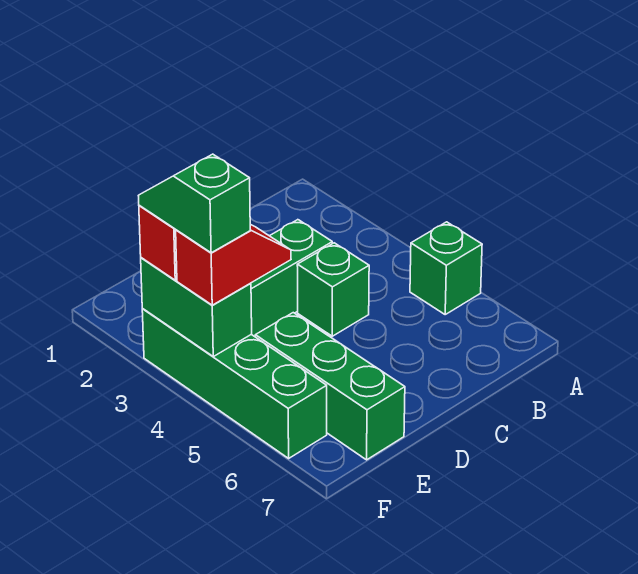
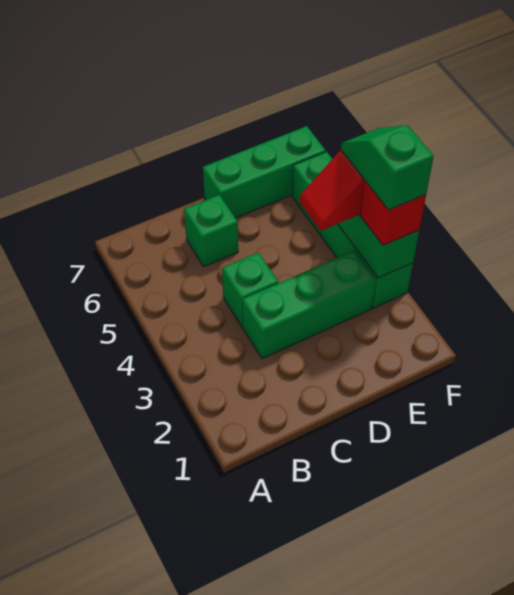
green brick A5 level 1 -> green brick C6 level 1
green brick E5:E7 level 1 -> green brick D7:F7 level 1
green slope F3:F4 level 4 top 4 -> green slope F3:F4 level 4 top 3

